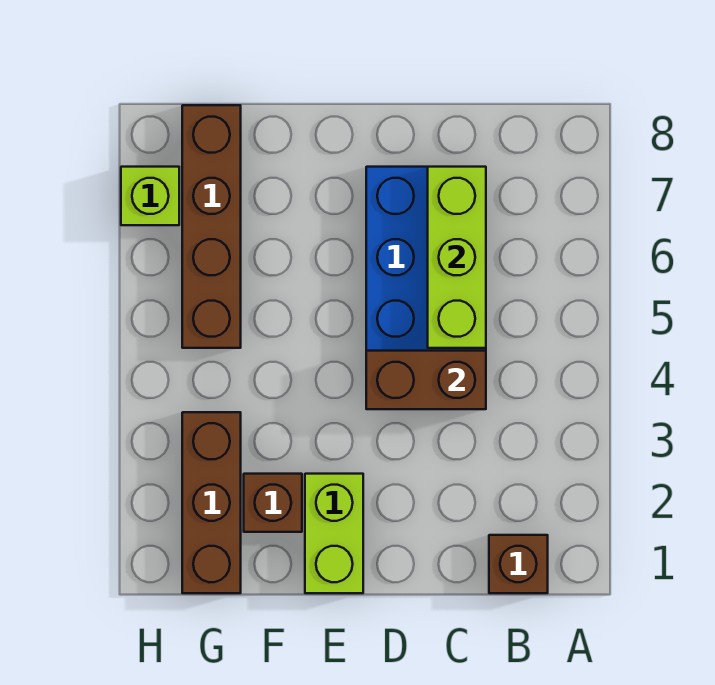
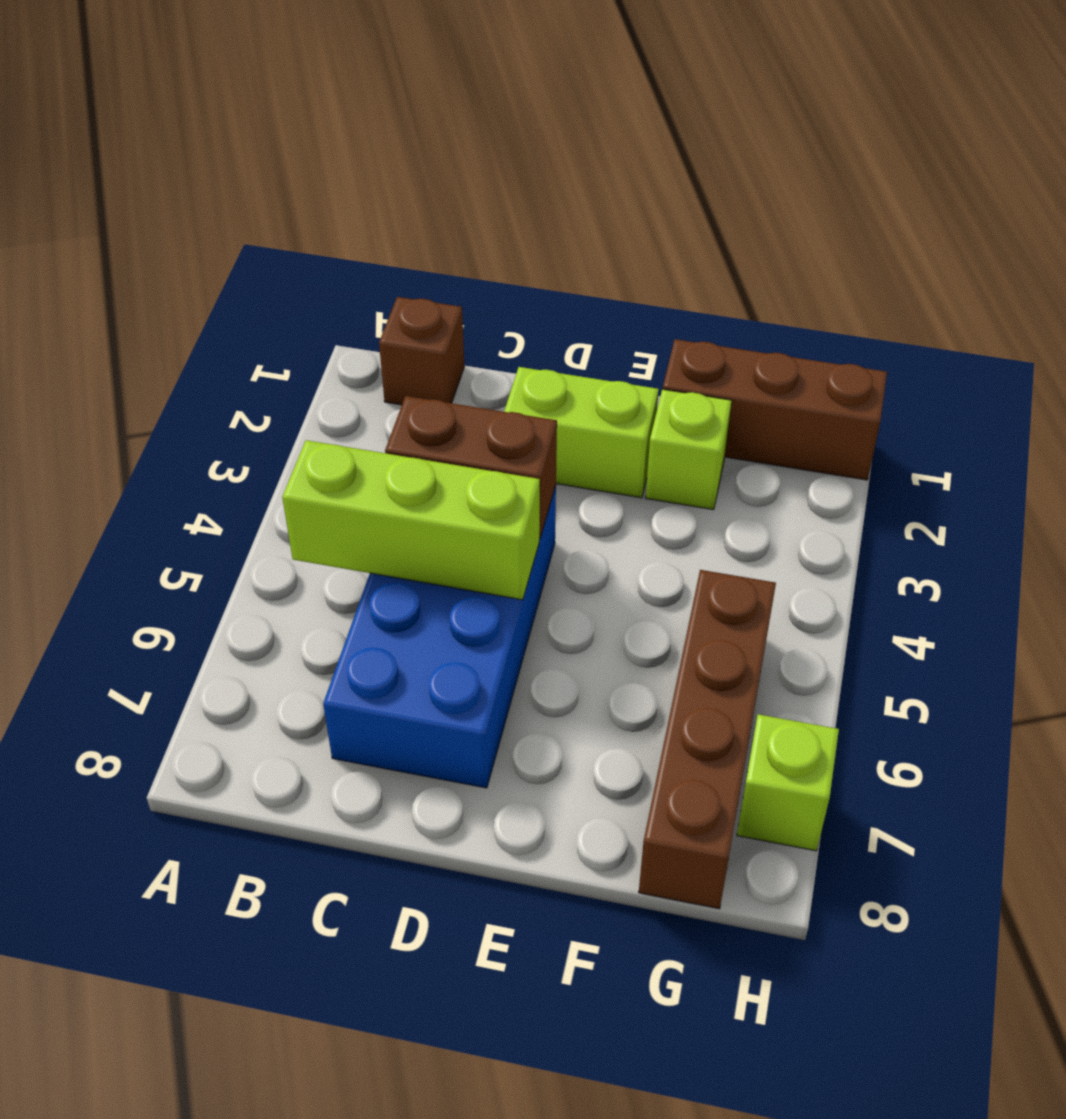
lime brick C5:C7 level 2 -> lime brick B5:D5 level 2
lime brick E1:E2 level 1 -> lime brick D2:E2 level 1
brown brick F2 level 1 -> lime brick F2 level 1
brown brick G1:G3 level 1 -> brown brick F1:H1 level 1

